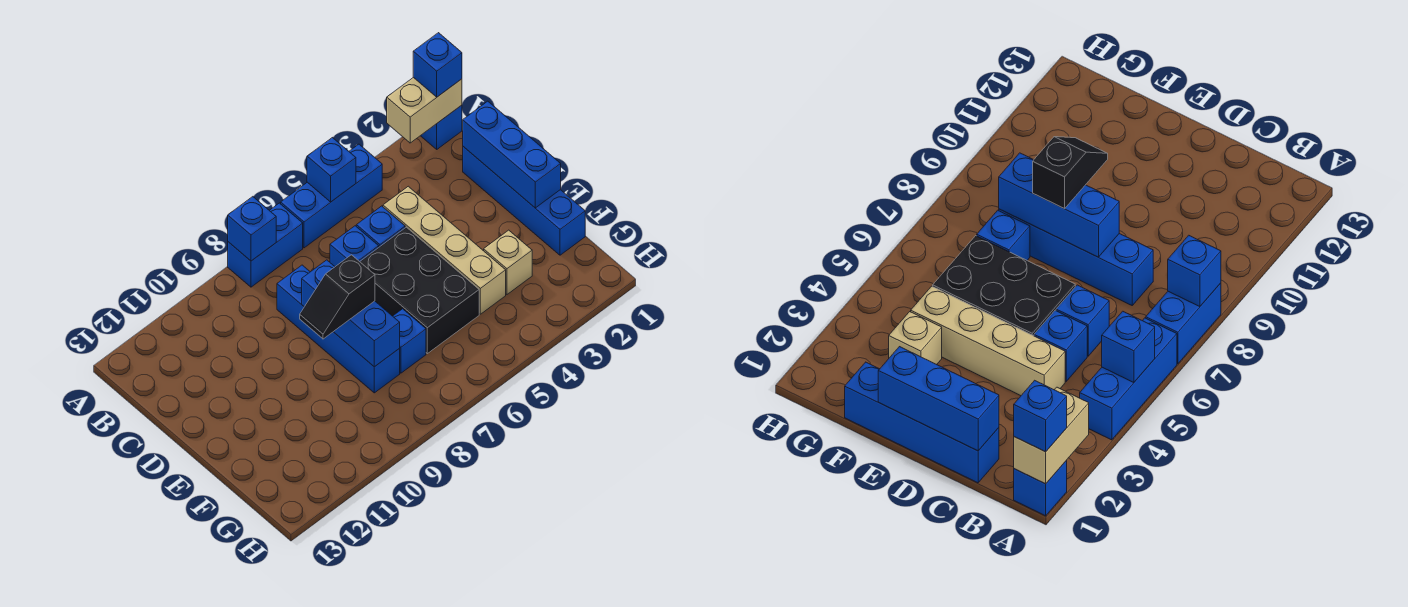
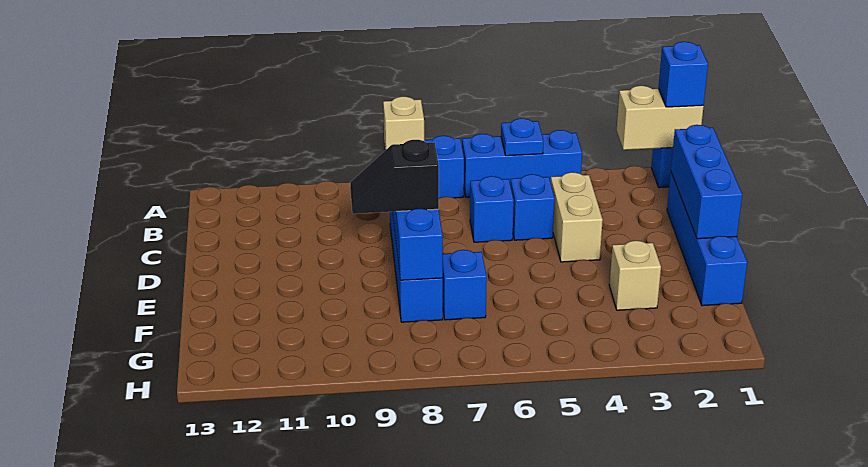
blue brick A5 level 2 -> blue plate A5 level 2
blue brick A8 level 2 -> tan brick A8 level 2
tan brick C4:F4 level 1 -> tan brick C4:D4 level 1
black brick D5:F6 level 1 -> none

